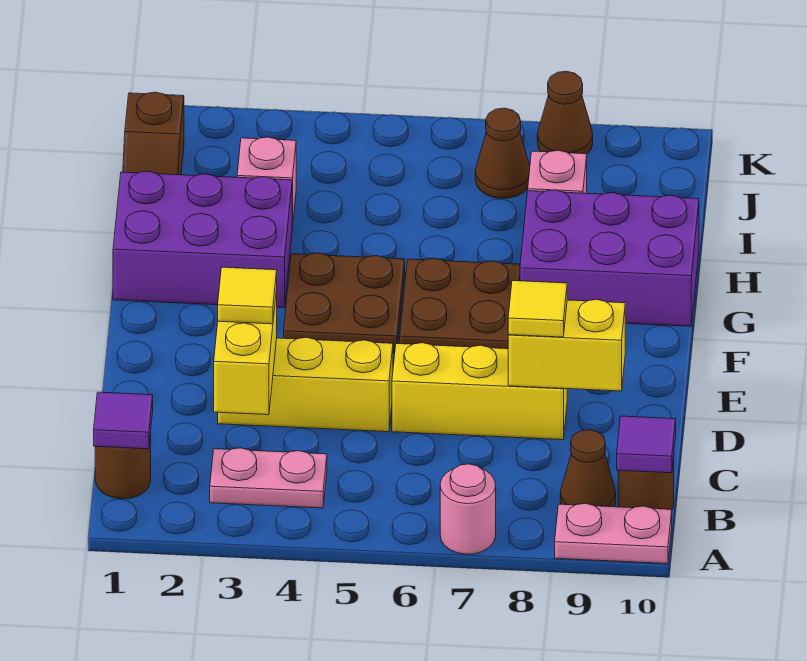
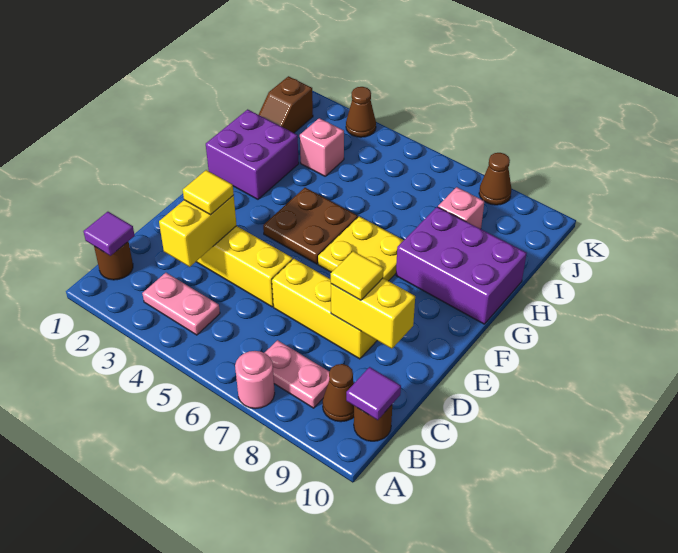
pink plate A9:A10 level 1 -> pink plate B7:B8 level 1
brown plate F6:G7 level 1 -> yellow plate F6:G7 level 1
purple brick G1:H3 level 1 -> purple brick G1:H2 level 1
brown cone J7 level 1 -> brown cone K3 level 1

